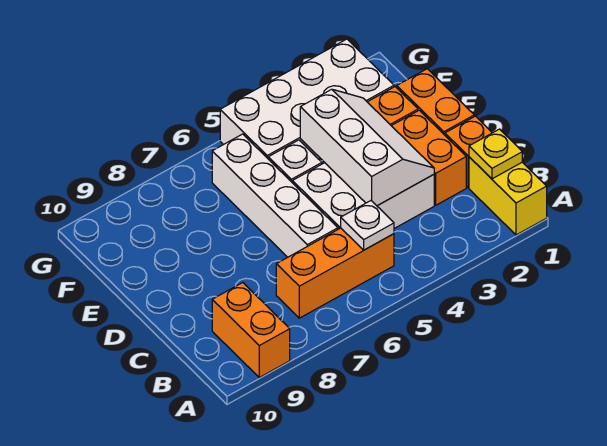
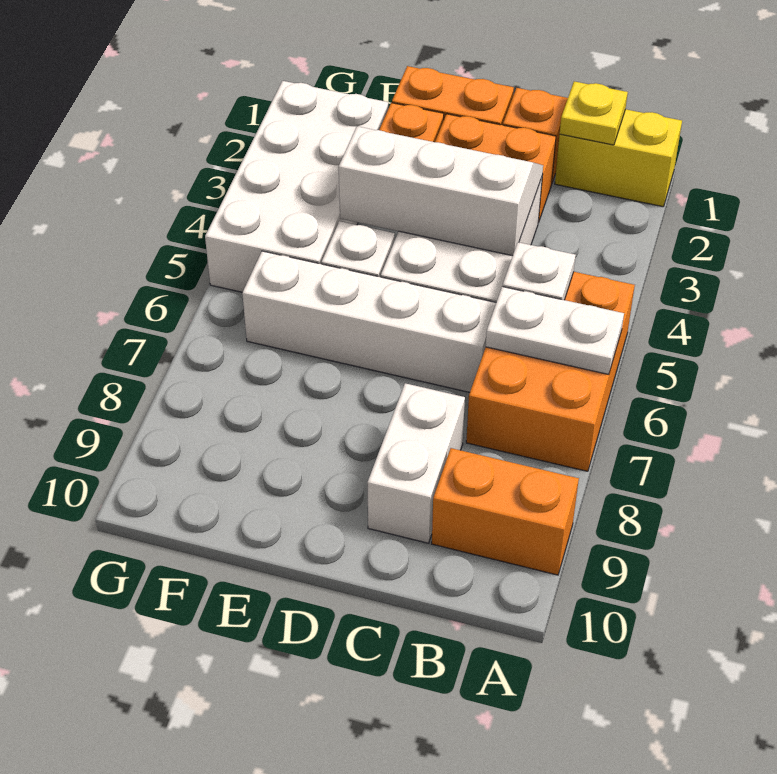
none -> white plate A6:B6 level 2
orange brick B5:B7 level 1 -> orange brick A5:B7 level 1
none -> white brick C8:C9 level 1

